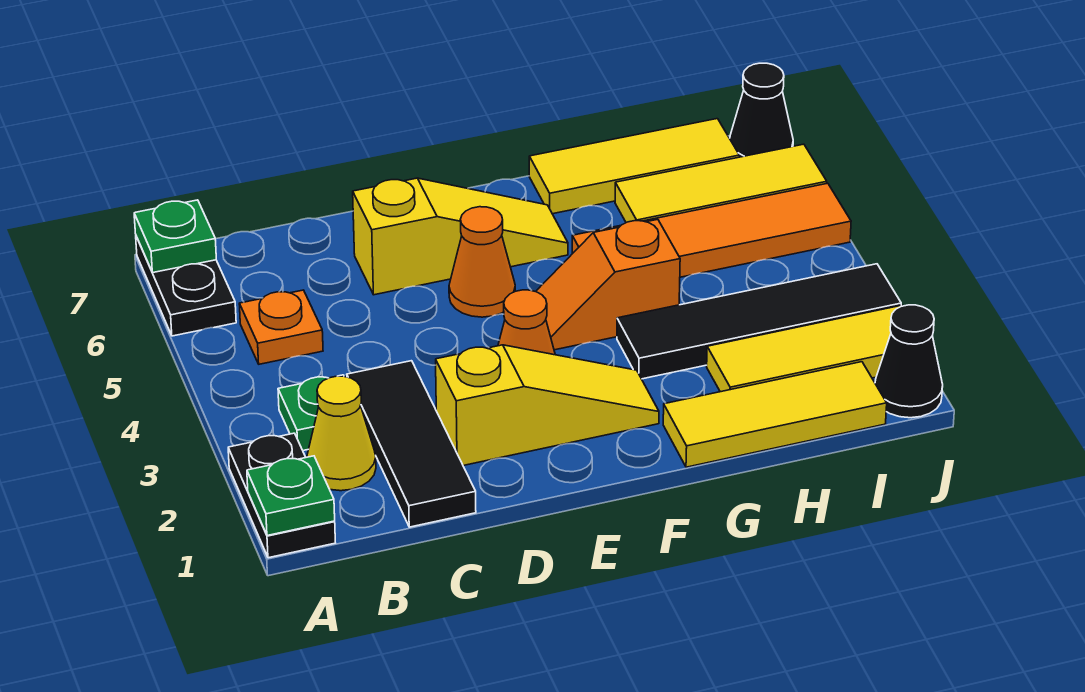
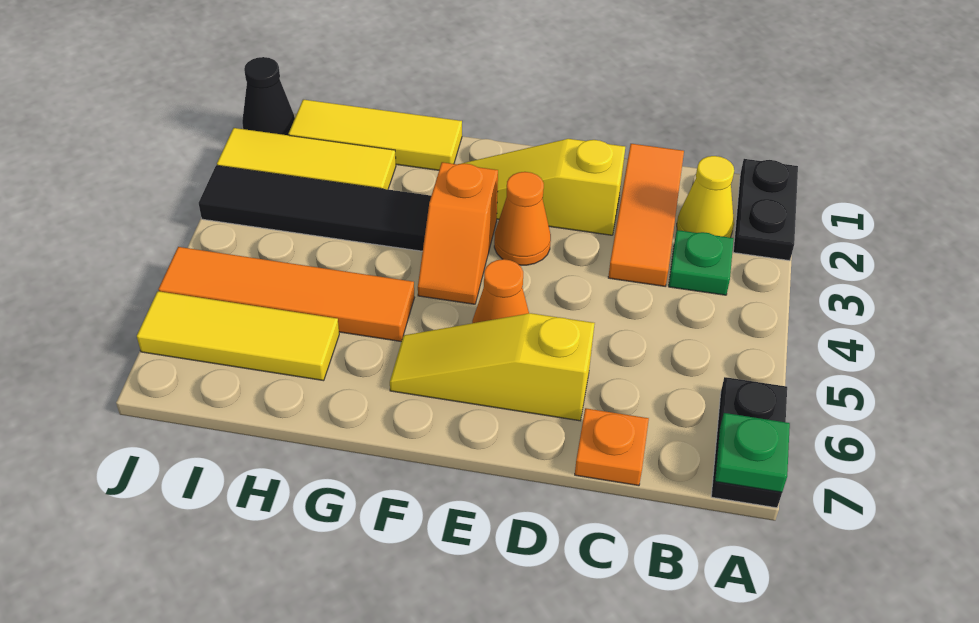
green plate A1 level 2 -> none
orange plate B5 level 1 -> orange plate C7 level 1
black tile C1:C3 level 1 -> orange tile C1:C3 level 1
orange slope F4:G4 level 1 top G -> orange slope F3:F4 level 1 top 3
yellow tile G7:I7 level 1 -> none
black cone J7 level 1 -> none

